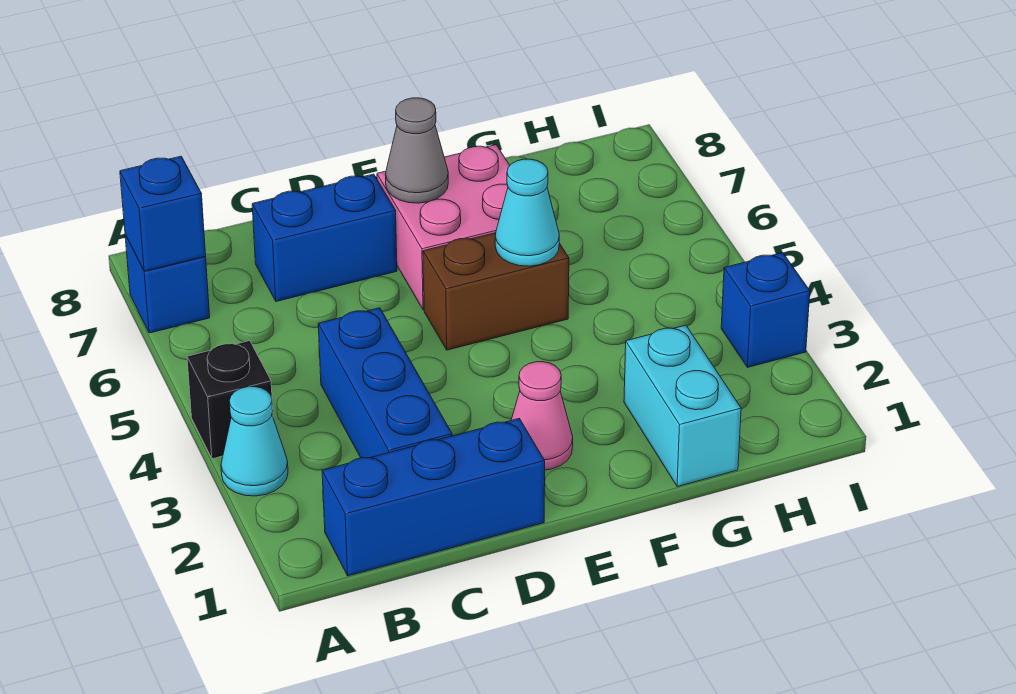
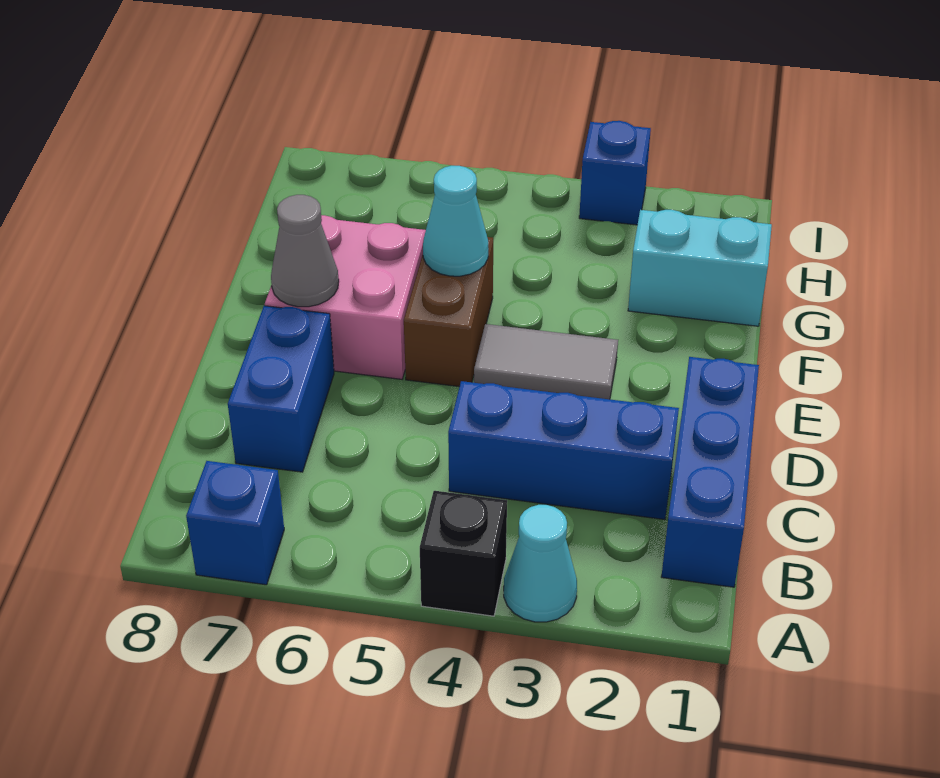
blue brick A7 level 2 -> none
pink cone E2 level 1 -> none
none -> grey tile E3:E4 level 1

